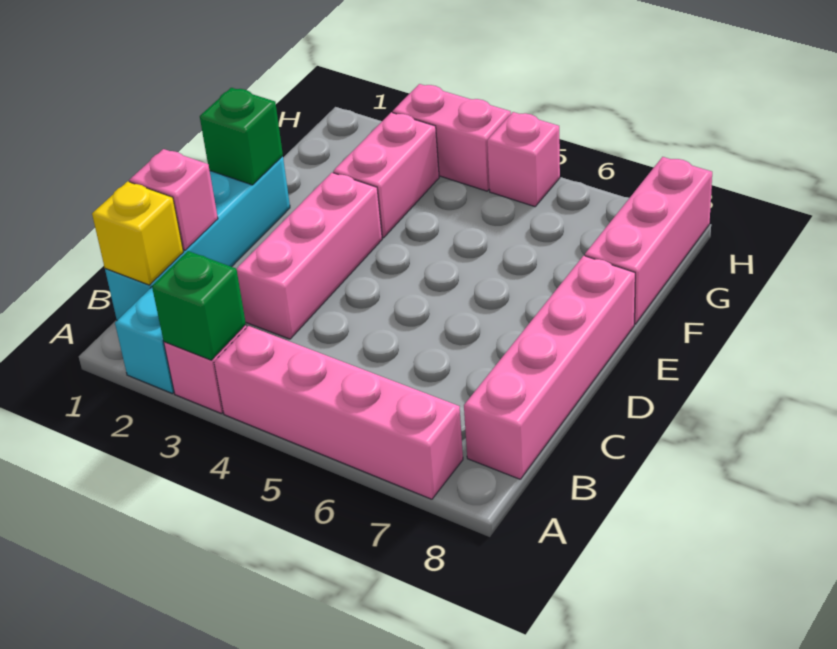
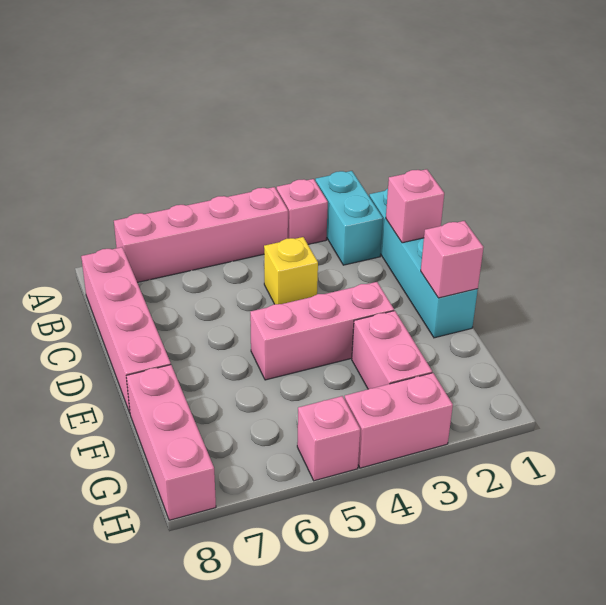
green brick A3 level 2 -> none
yellow brick B1 level 2 -> yellow brick C4 level 1
pink brick C3:E3 level 1 -> pink brick E3:E5 level 1
green brick E1 level 2 -> pink brick E1 level 2

